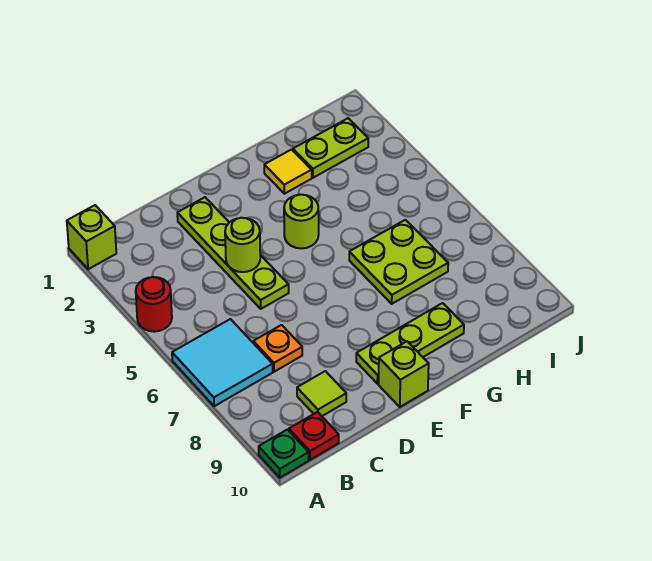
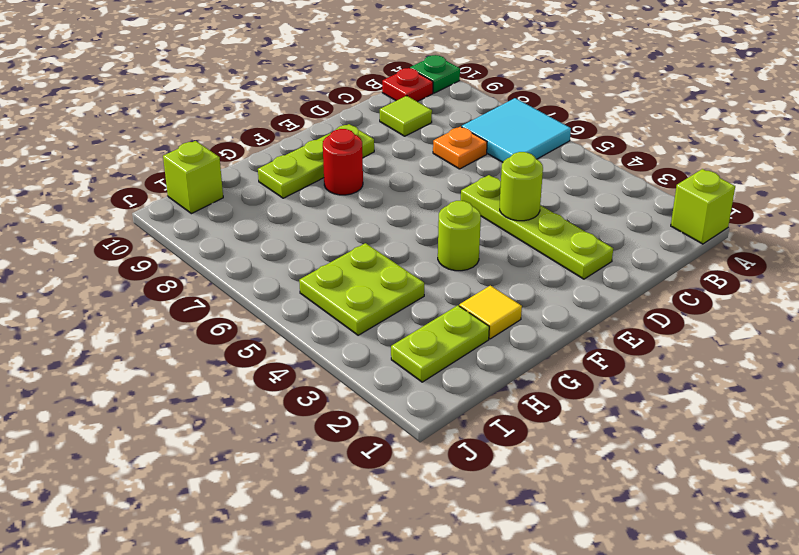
red round brick A4 level 1 -> red round brick F8 level 1
lime brick E10 level 1 -> lime brick I10 level 1
lime plate G6:H7 level 1 -> lime plate H4:I5 level 1

